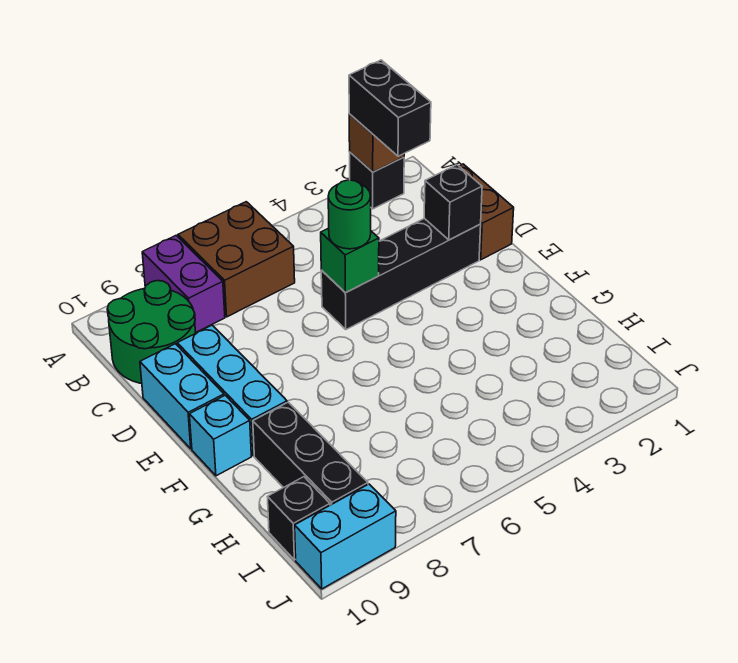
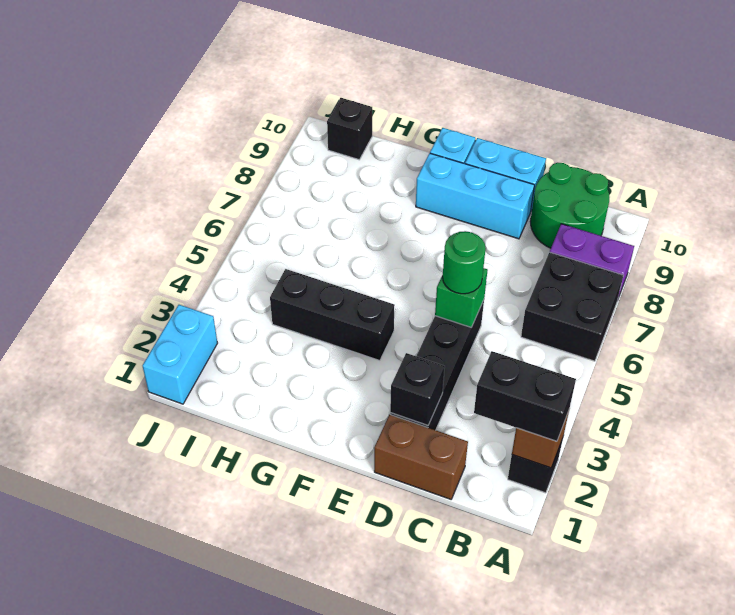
brown brick A6:B7 level 1 -> black brick A6:B7 level 1
black brick G9:I9 level 1 -> black brick F4:H4 level 1
cyan brick J9:J10 level 1 -> cyan brick J1:J2 level 1

